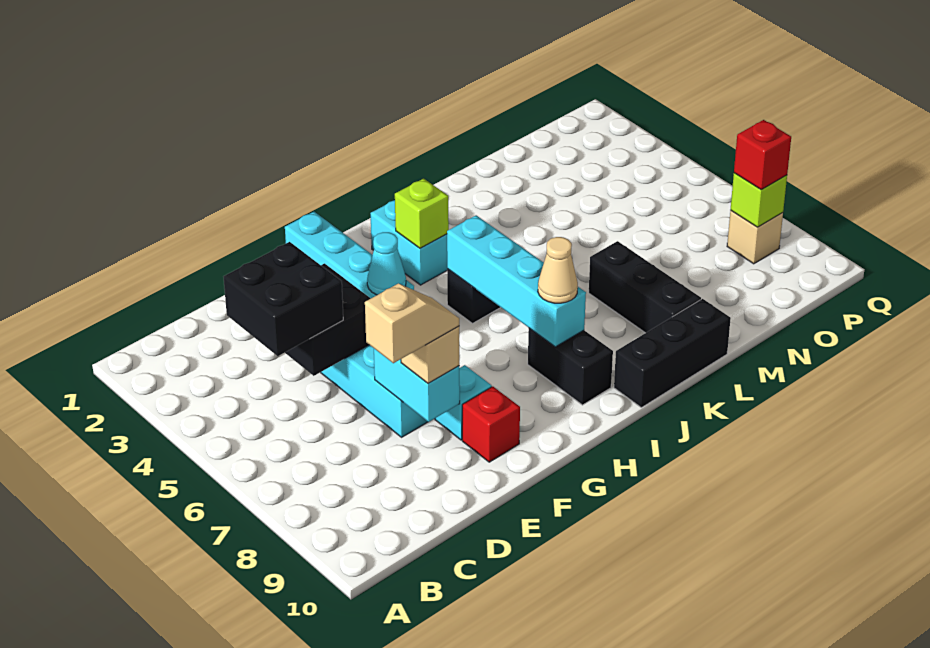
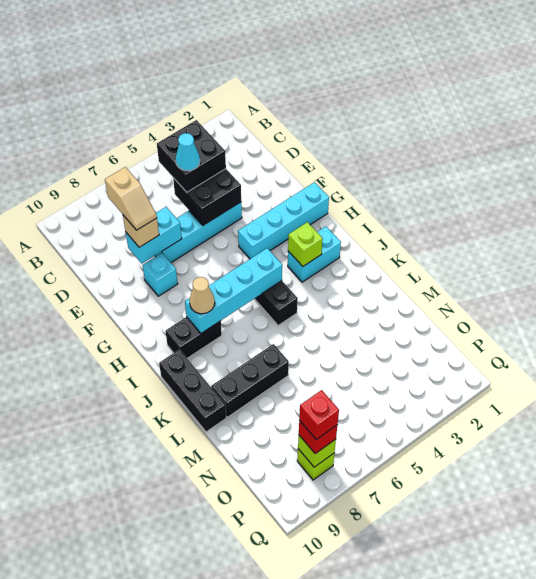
red brick F9 level 1 -> red brick P8 level 4
cyan cone G4 level 2 -> cyan cone D5 level 4
tan brick P8 level 1 -> lime brick P8 level 1

